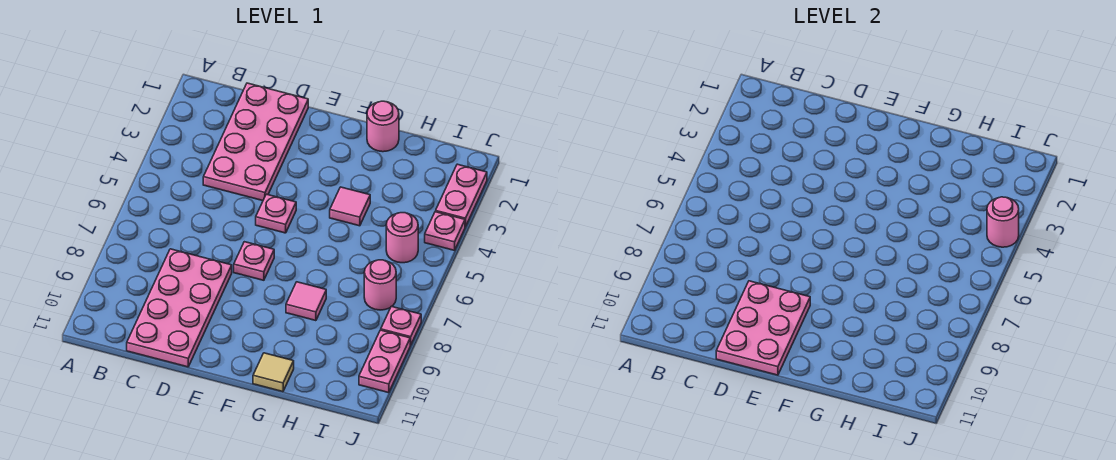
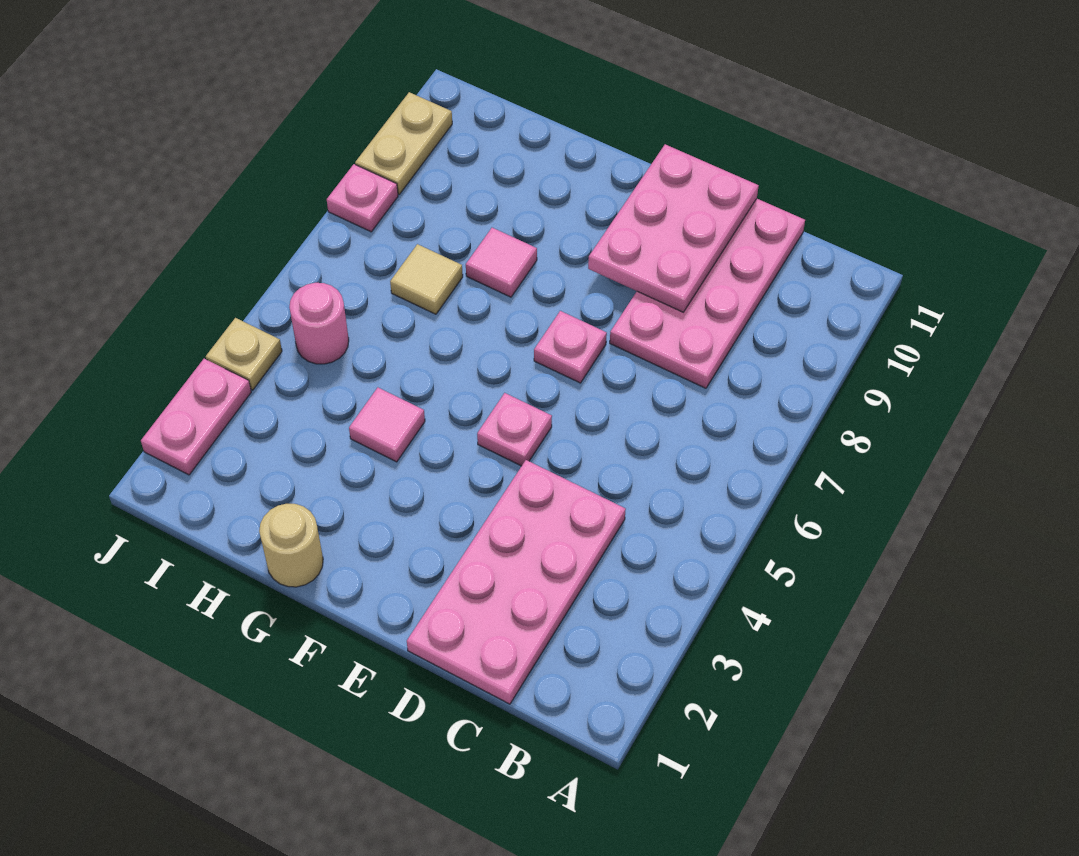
pink round brick G1 level 1 -> tan round brick G1 level 1
tan tile G11 level 1 -> tan tile H7 level 1
pink round brick I7 level 1 -> none
pink plate J4 level 1 -> tan plate J4 level 1
pink round brick J4 level 2 -> none
pink plate J9:J10 level 1 -> tan plate J9:J10 level 1

